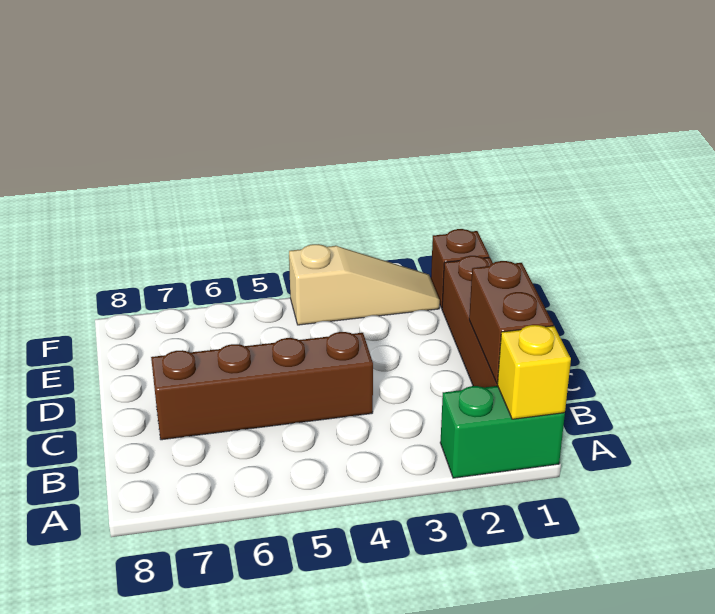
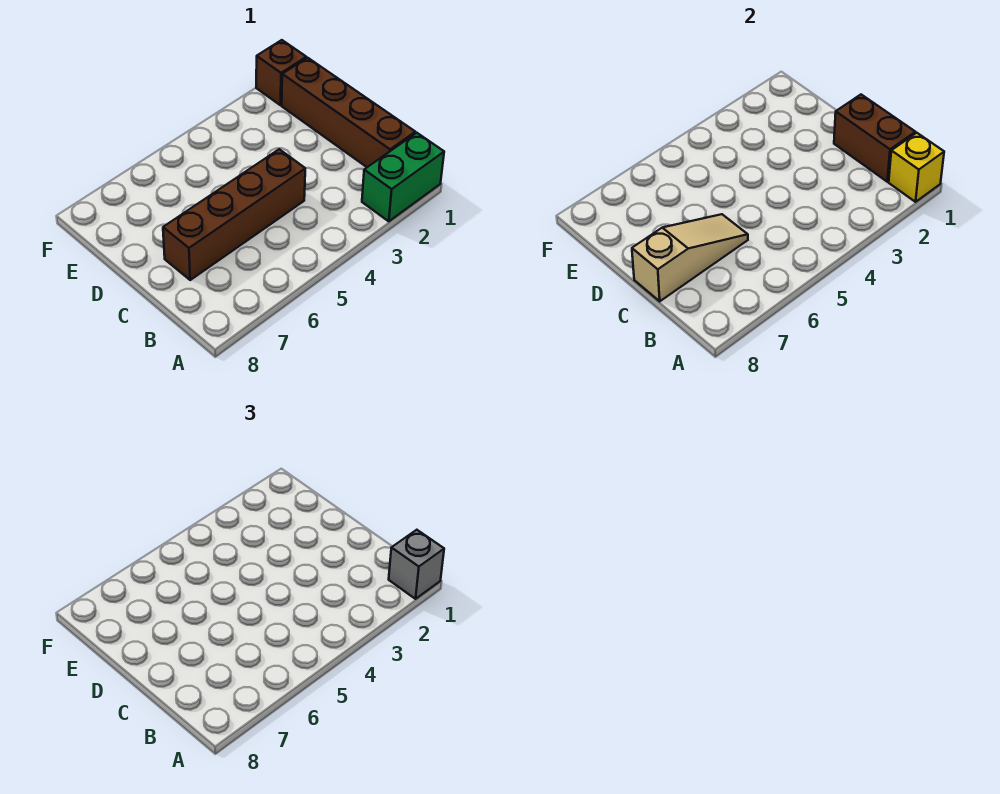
none -> grey brick A1 level 3
tan slope F2:F4 level 1 top 4 -> tan slope C6:C8 level 2 top 8

